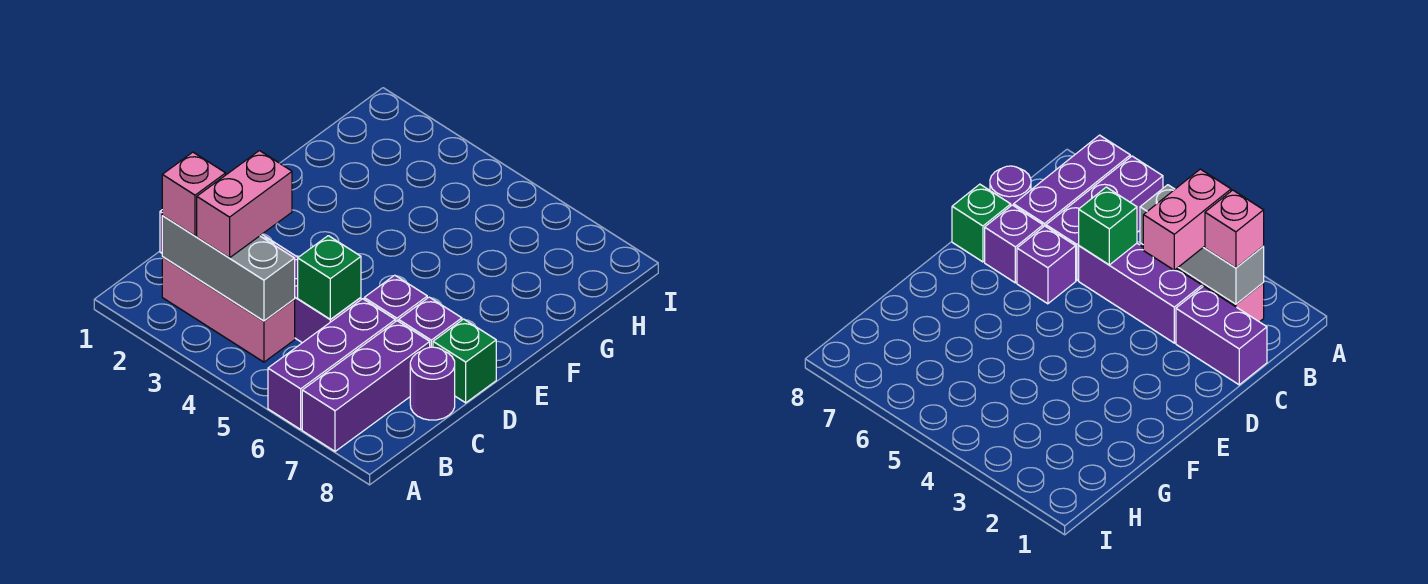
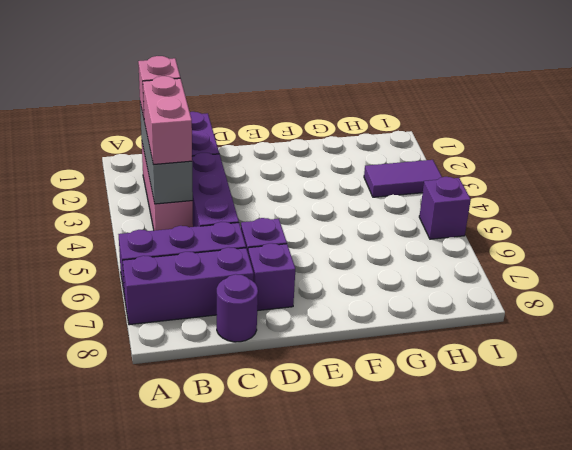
pink brick B3:C3 level 3 -> pink brick B3:B4 level 3
green brick C5 level 2 -> none
green brick D8 level 1 -> none
none -> purple tile H3:I3 level 1
none -> purple brick I5 level 1

